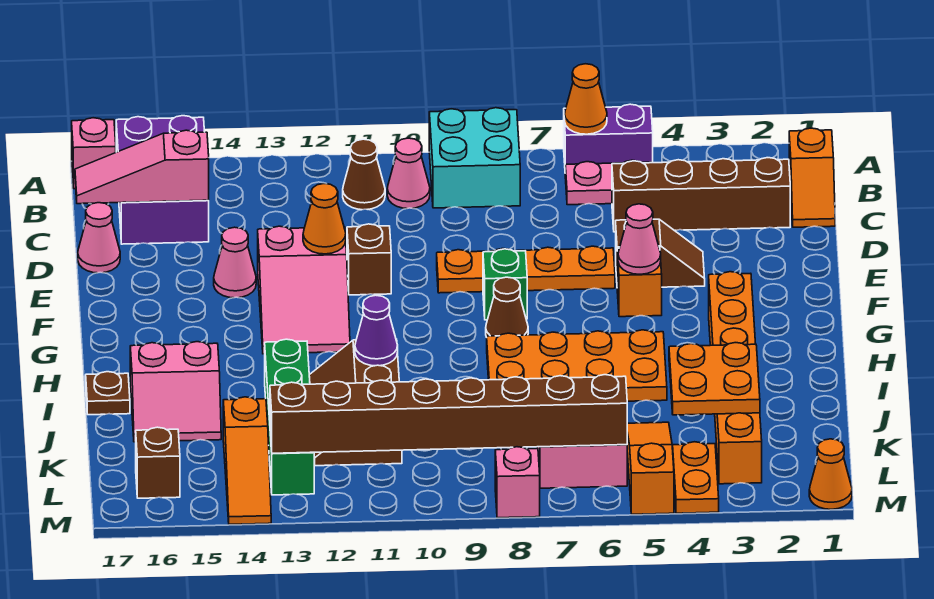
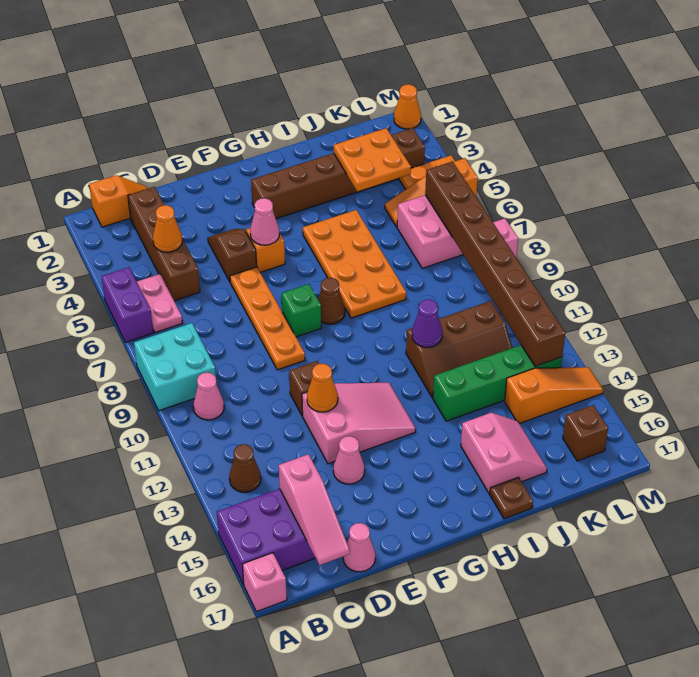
orange cone A6 level 2 -> orange cone C4 level 2
brown cone B11 level 1 -> brown cone B13 level 1
orange brick G3:L3 level 1 -> brown brick G3:L3 level 1

